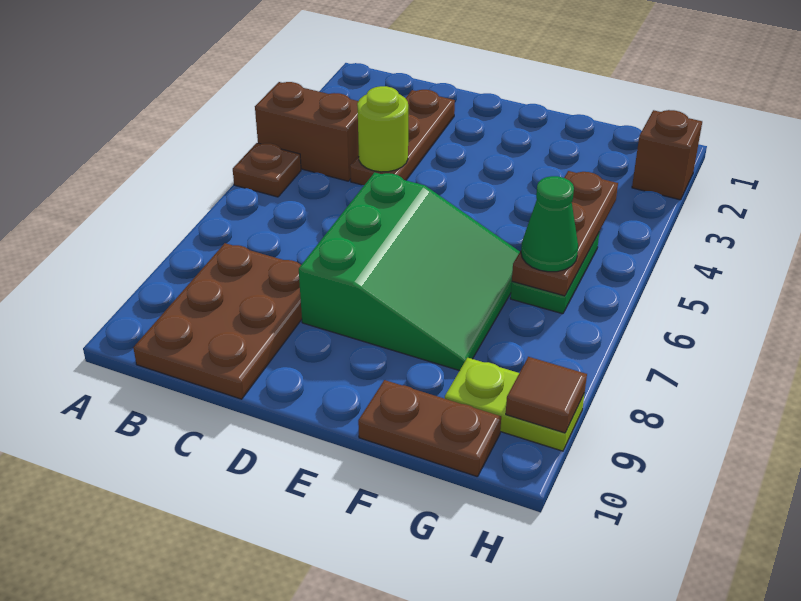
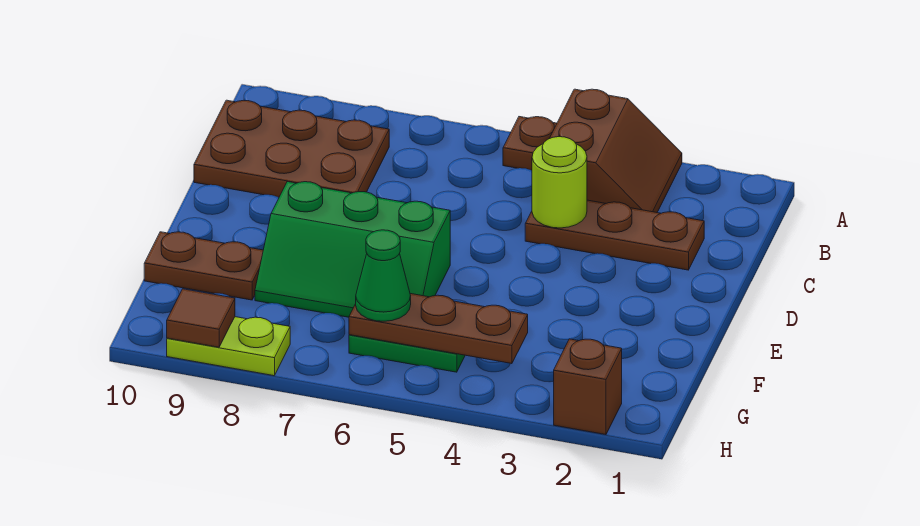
green slope D6:F8 level 1 top D -> green slope E6:F8 level 1 top E
brown plate F10:G10 level 1 -> brown plate F9:F10 level 1
lime plate G9:H9 level 1 -> lime plate H8:H9 level 1

